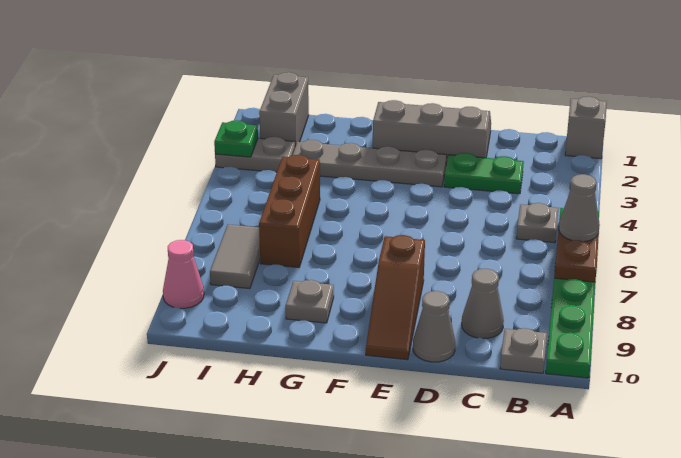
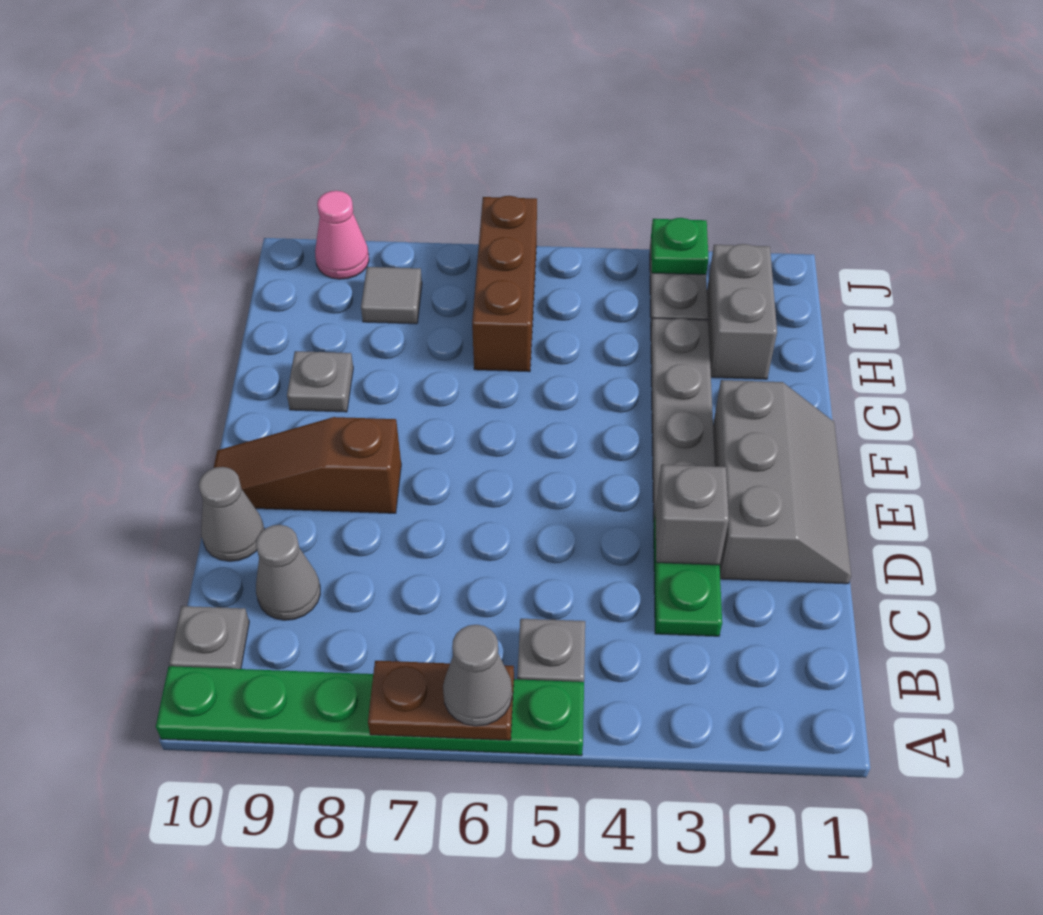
grey brick A1 level 1 -> grey brick D3 level 2
brown brick H5:H7 level 1 -> brown brick H6:J6 level 1
grey brick I1:I2 level 1 -> grey brick H2:I2 level 1
grey tile I7:I8 level 1 -> grey tile I8 level 1

